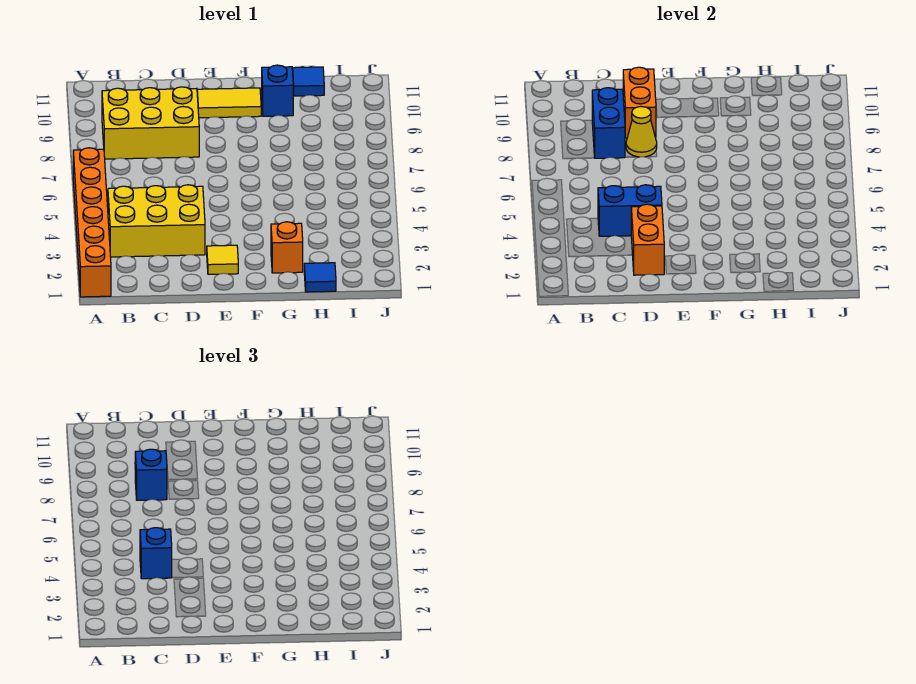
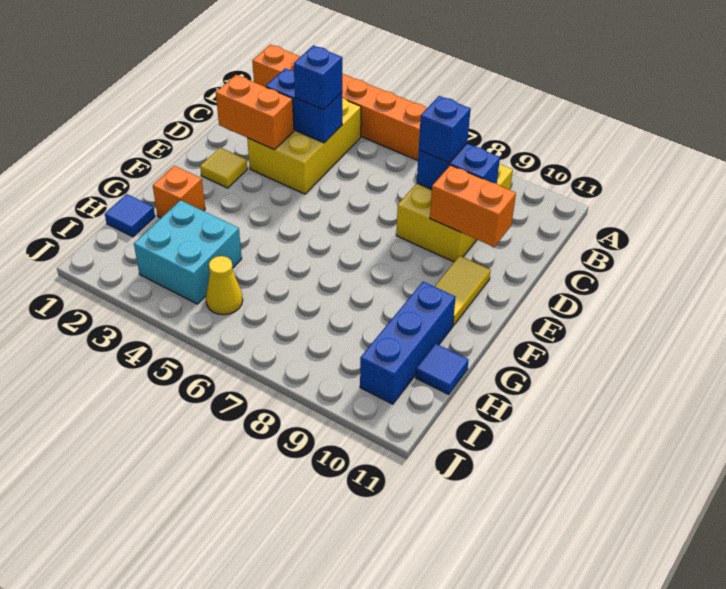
blue brick C4:D4 level 2 -> blue brick C3:C4 level 2
yellow cone D8 level 2 -> yellow cone I5 level 1
blue brick G10 level 1 -> blue brick G10:I10 level 1
none -> cyan brick H3:I4 level 1

